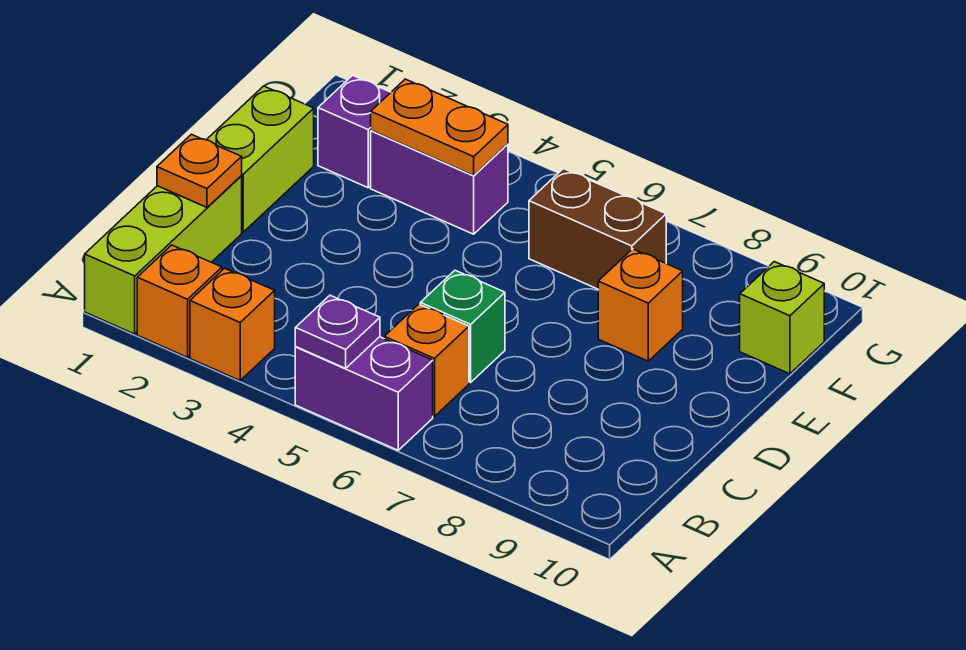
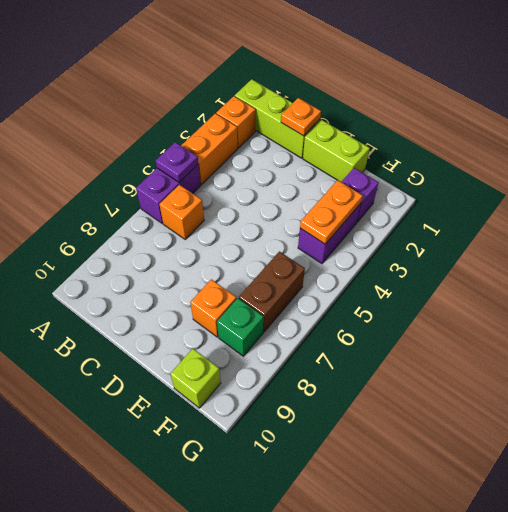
orange brick A3 level 1 -> orange brick A3:A4 level 1
green brick C6 level 1 -> green brick F8 level 1

